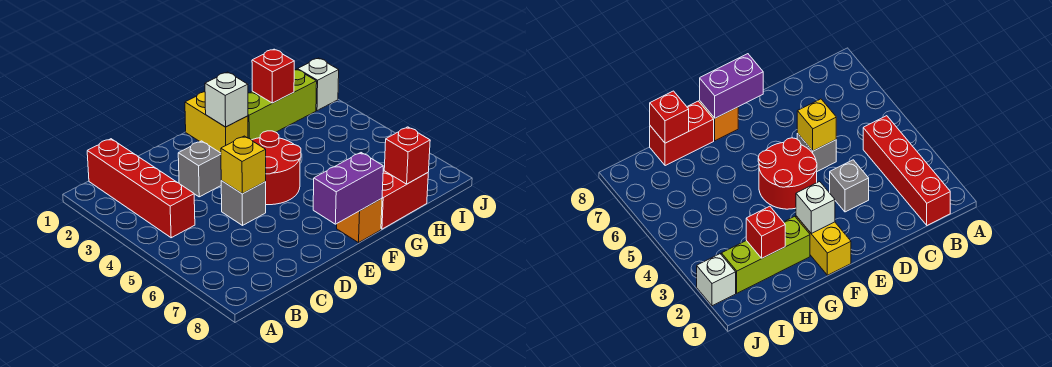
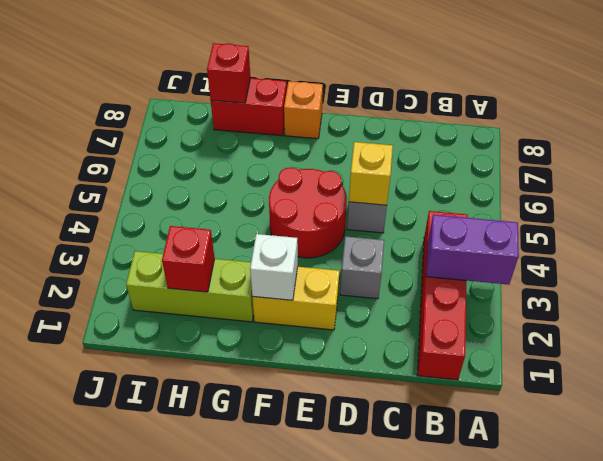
purple brick E8:F8 level 2 -> purple brick A3:B3 level 2
yellow brick F1:F2 level 1 -> yellow brick E2:F2 level 1
white brick J2 level 1 -> none

